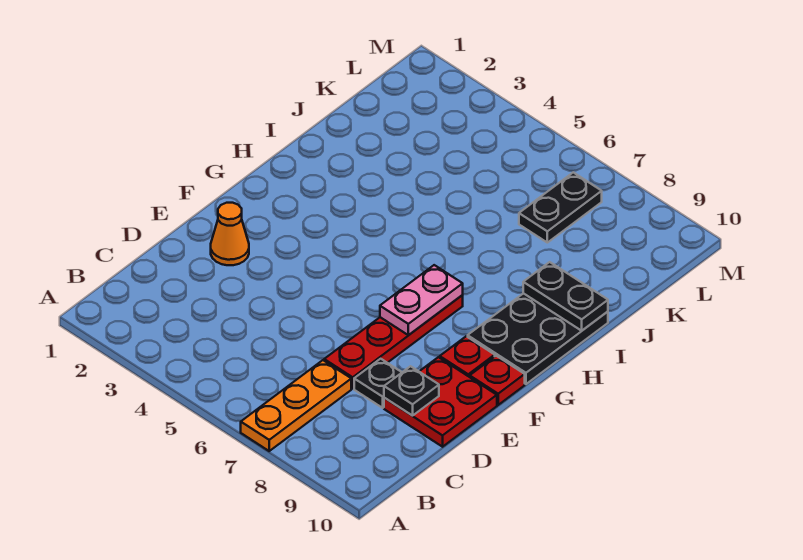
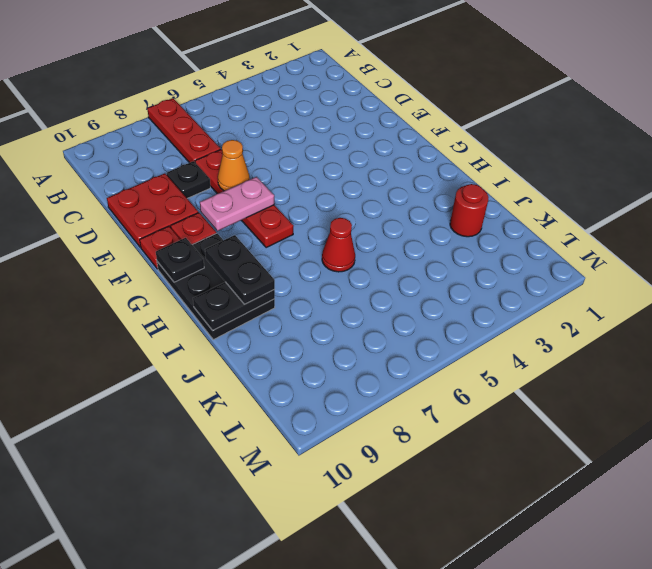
orange plate A7:C7 level 1 -> red plate A7:C7 level 1
black plate D9 level 2 -> black plate G10 level 2
orange cone E2 level 1 -> orange cone E7 level 2
pink plate F7:G7 level 2 -> pink plate F7:F8 level 2
none -> red cone I6 level 1
none -> red round brick J2 level 1
black plate K7:L7 level 1 -> black plate H9:I9 level 3

